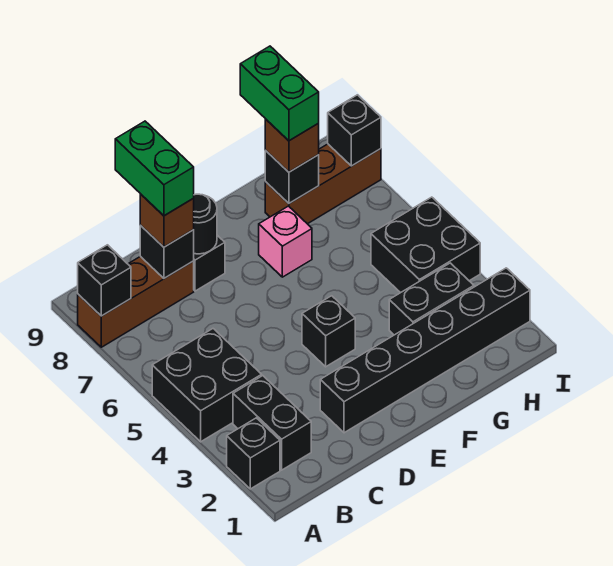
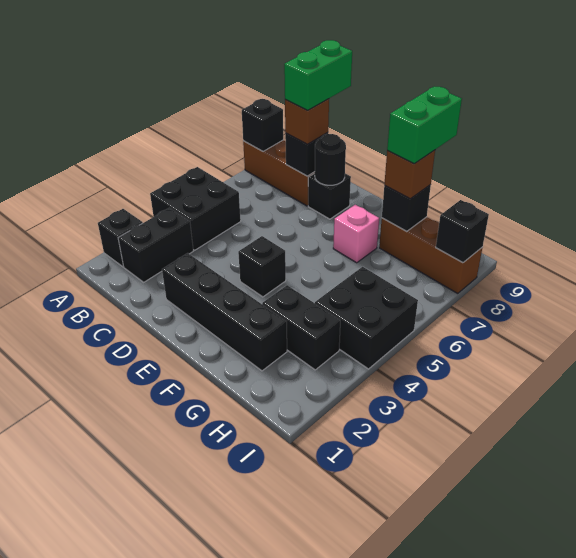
black brick D2:I2 level 1 -> black brick D2:G2 level 1

